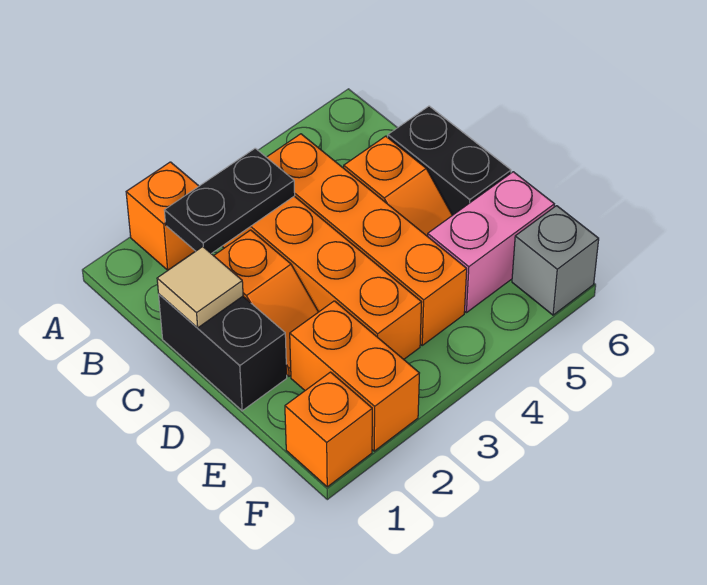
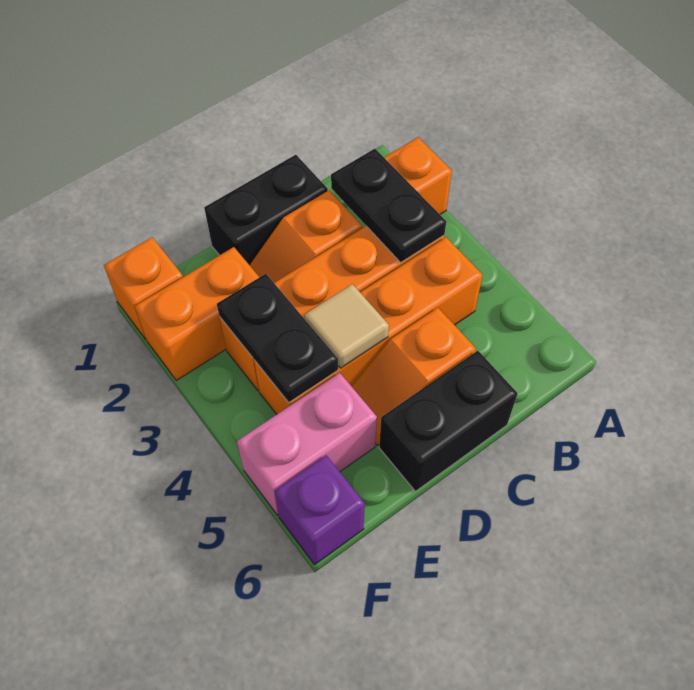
tan tile C1 level 2 -> tan tile D4 level 2
none -> black plate E3:E4 level 2
pink brick E5:E6 level 1 -> pink brick E5:F5 level 1
grey brick F6 level 1 -> purple brick F6 level 1

